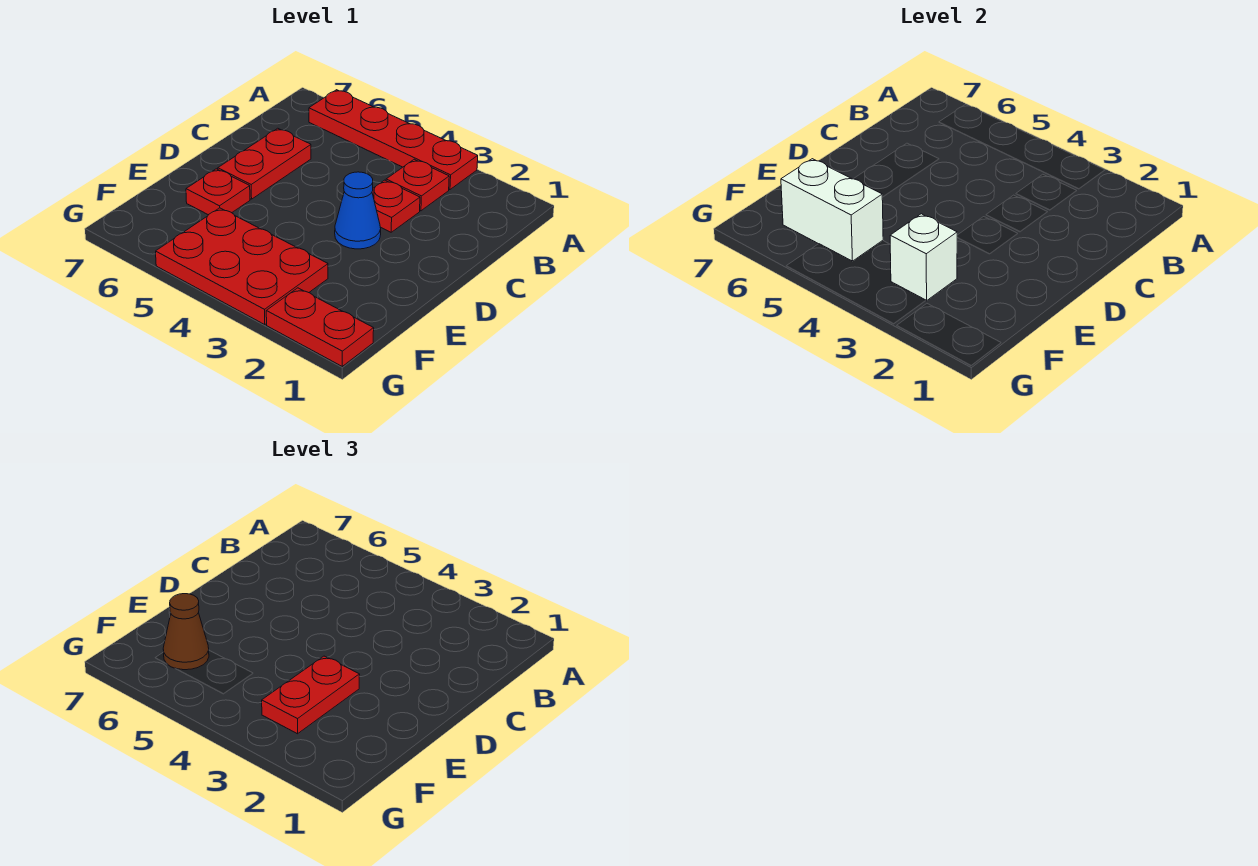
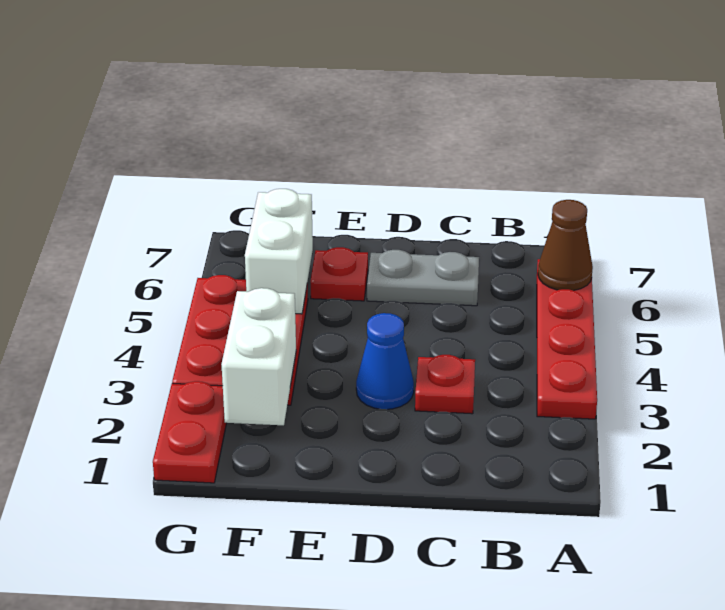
red plate B3 level 1 -> none
red plate C6:D6 level 1 -> grey plate C6:D6 level 1
red plate E3:F3 level 3 -> none
white brick F3 level 2 -> white brick F2:F3 level 2
brown cone F6 level 3 -> brown cone A6 level 2

